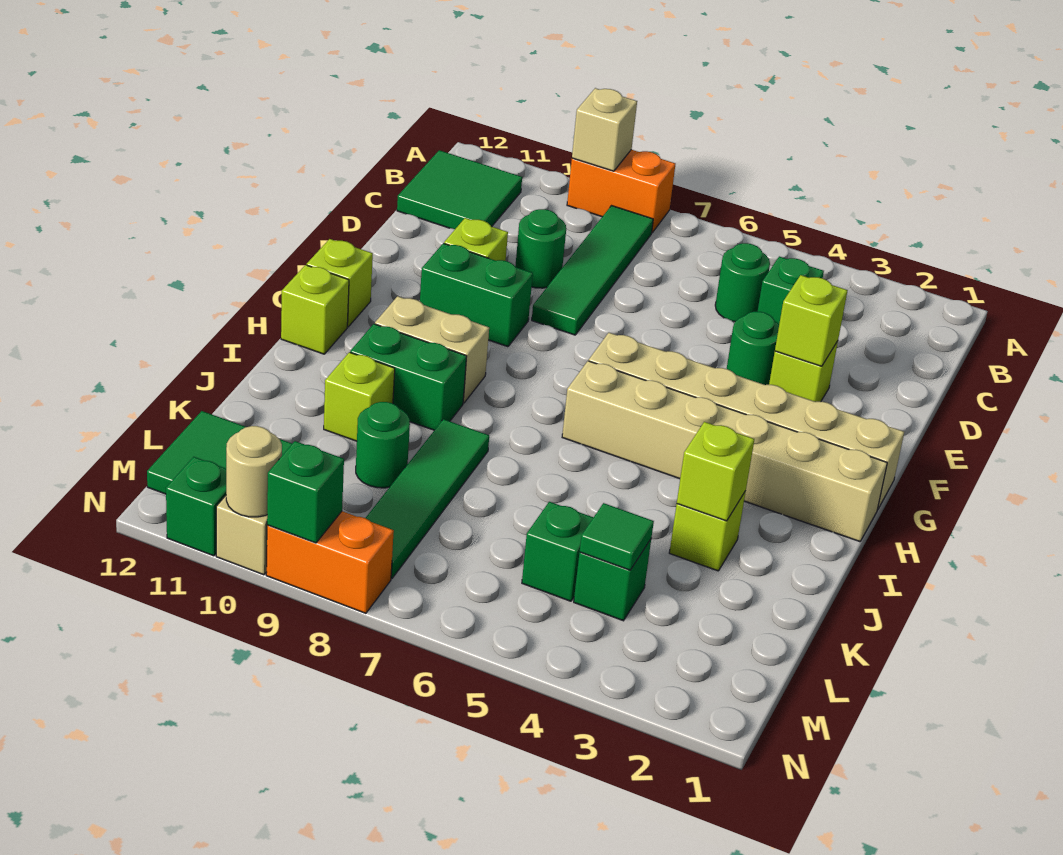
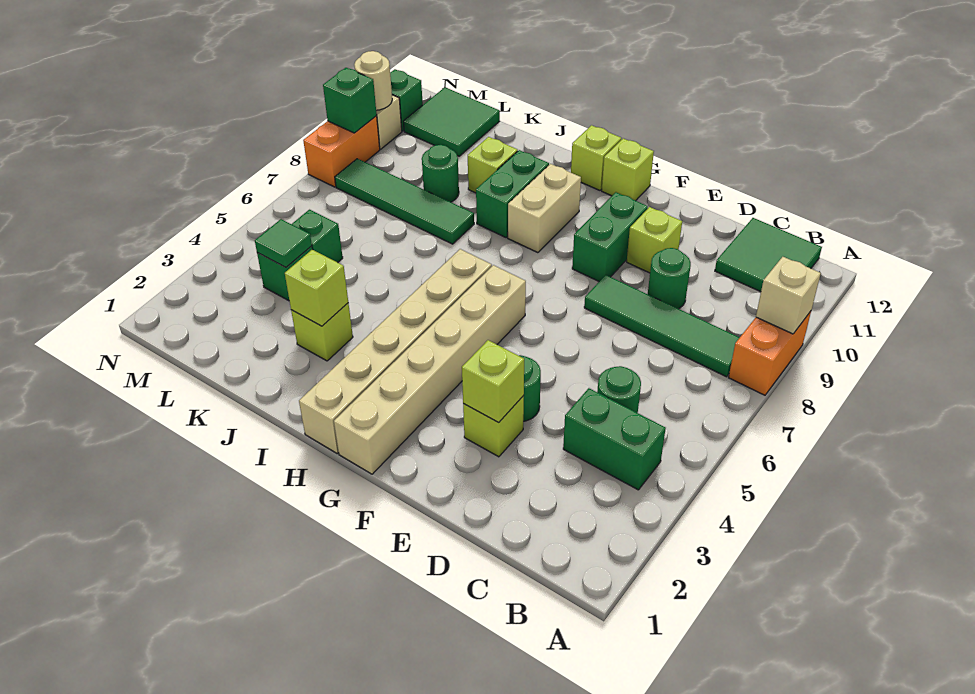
green brick C4 level 1 -> green brick B4:C4 level 1

